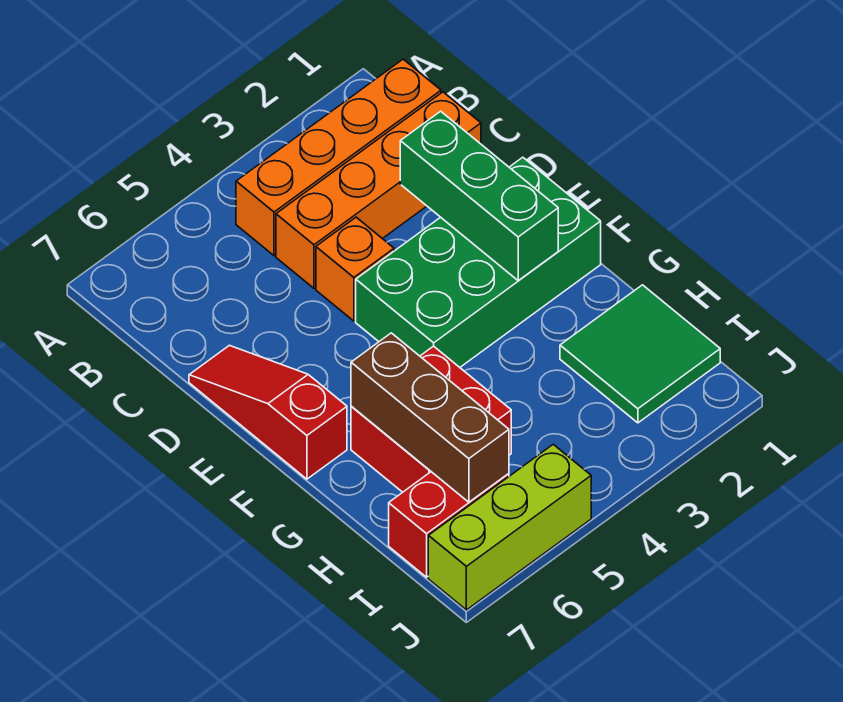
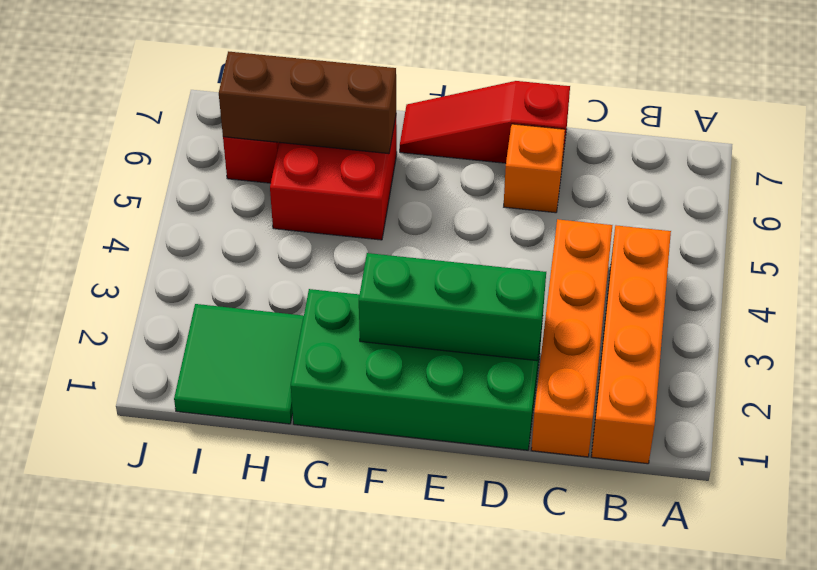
orange brick D4 level 1 -> orange brick D6 level 1
red slope D7:F7 level 1 top F -> red slope D7:F7 level 1 top D
green brick E1:F4 level 1 -> green brick D1:G2 level 1
lime brick J5:J7 level 1 -> none

